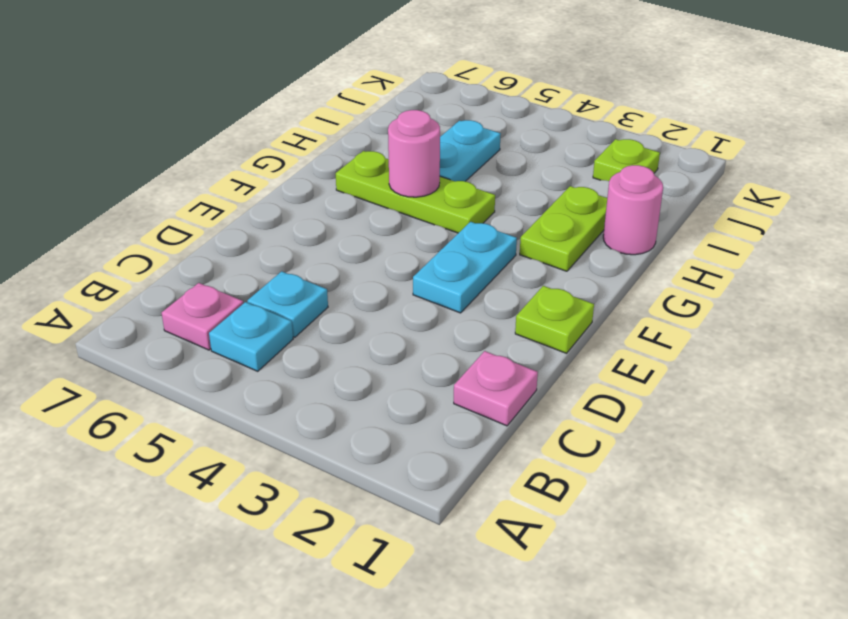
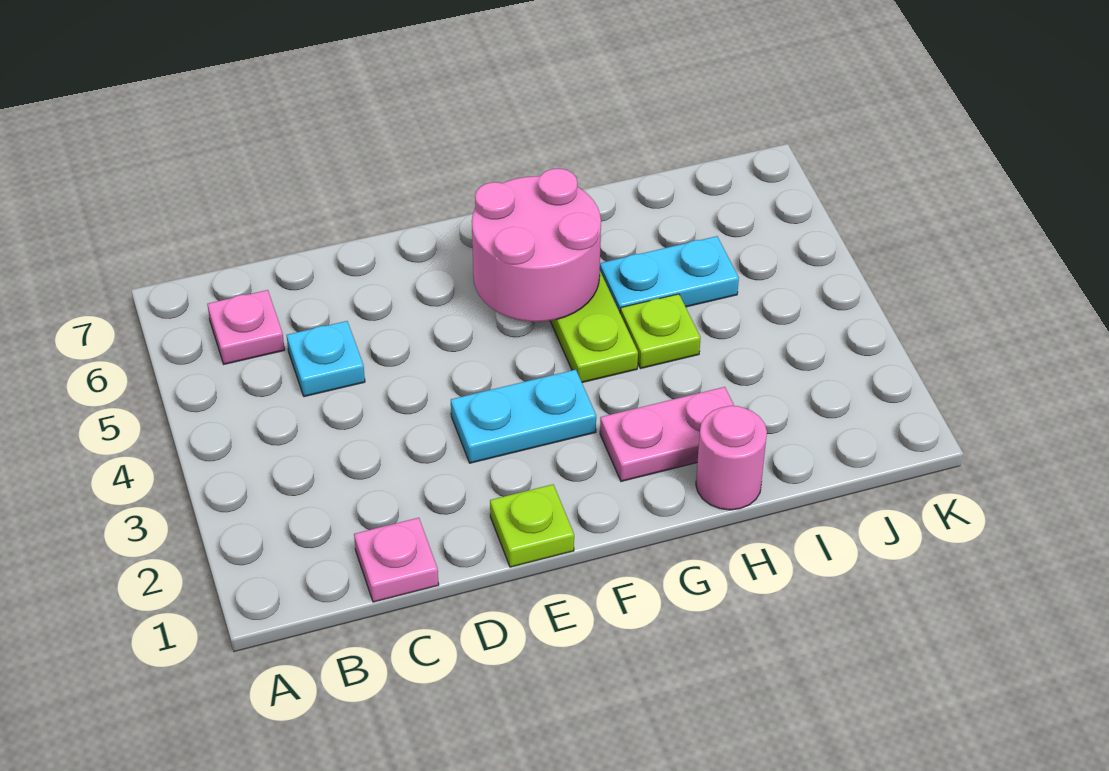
cyan plate B5 level 1 -> none
lime plate G2:H2 level 1 -> pink plate G2:H2 level 1
pink round brick G5 level 2 -> pink round brick F5:G6 level 2
lime plate J2 level 1 -> lime plate H4 level 1

